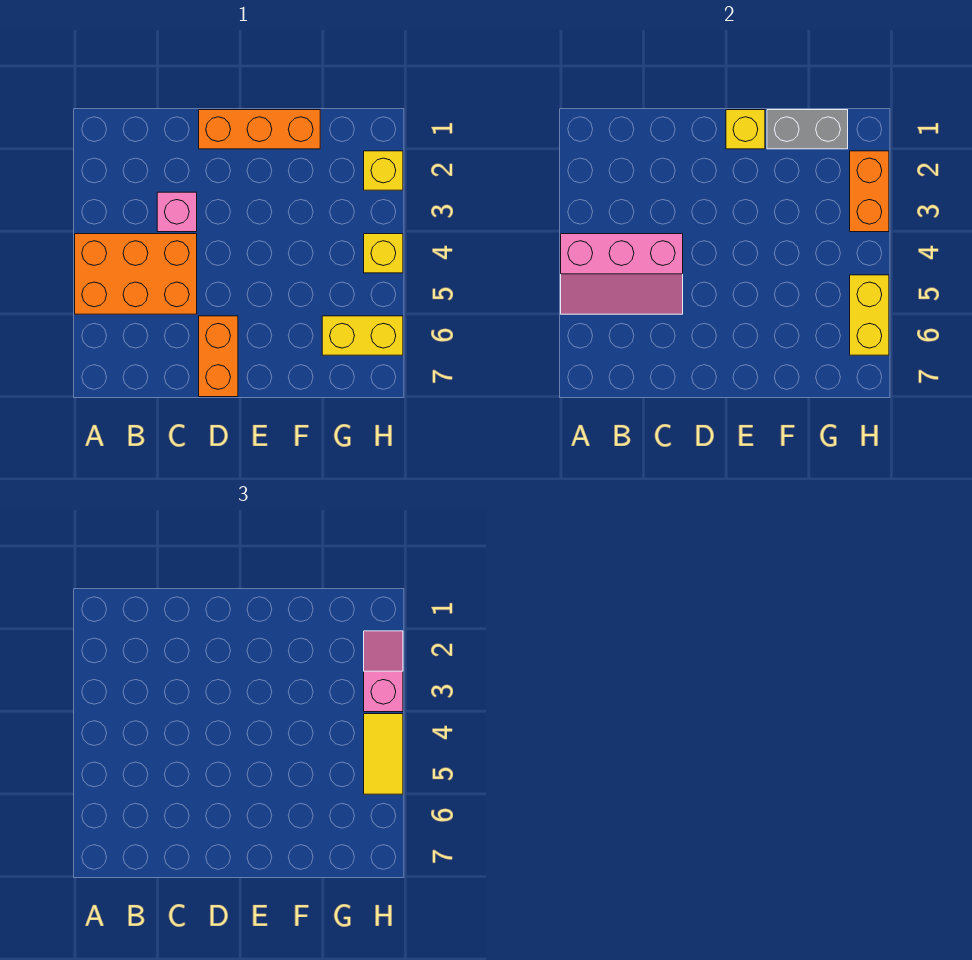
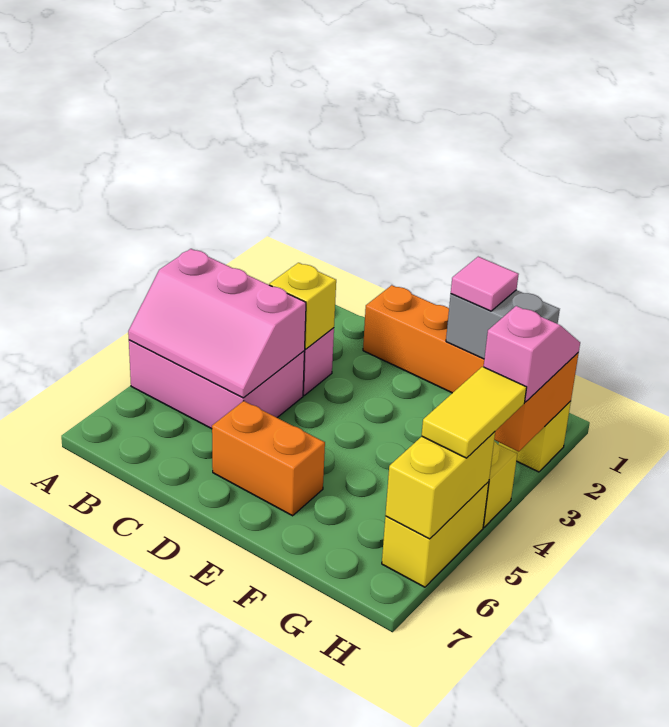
orange brick A4:C5 level 1 -> pink brick A4:C5 level 1
orange brick D6:D7 level 1 -> orange brick D6:E6 level 1
yellow brick E1 level 2 -> yellow brick C3 level 2
none -> pink tile F1 level 3
yellow brick G6:H6 level 1 -> yellow brick H5:H6 level 1

